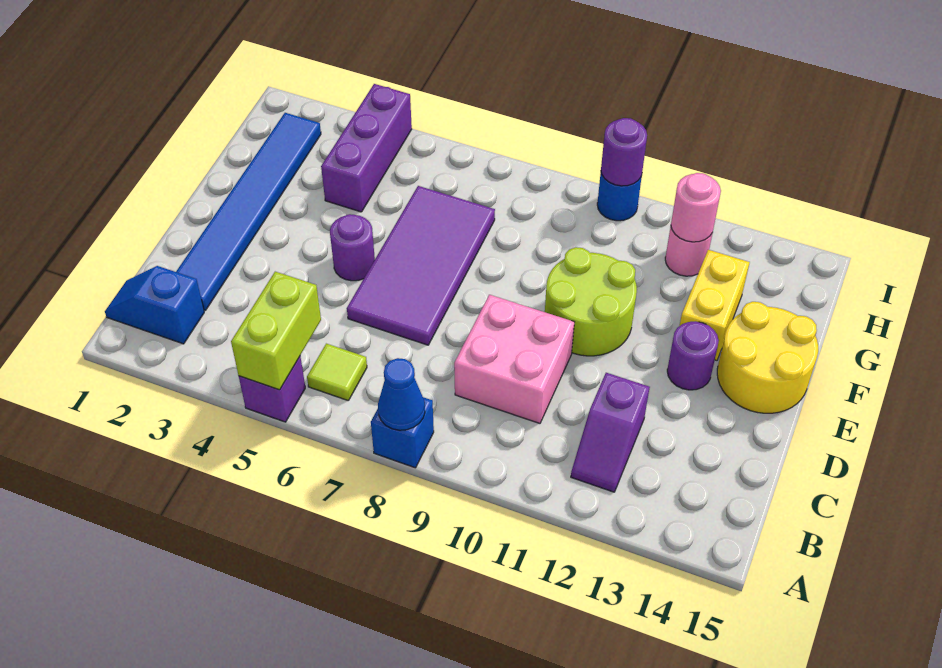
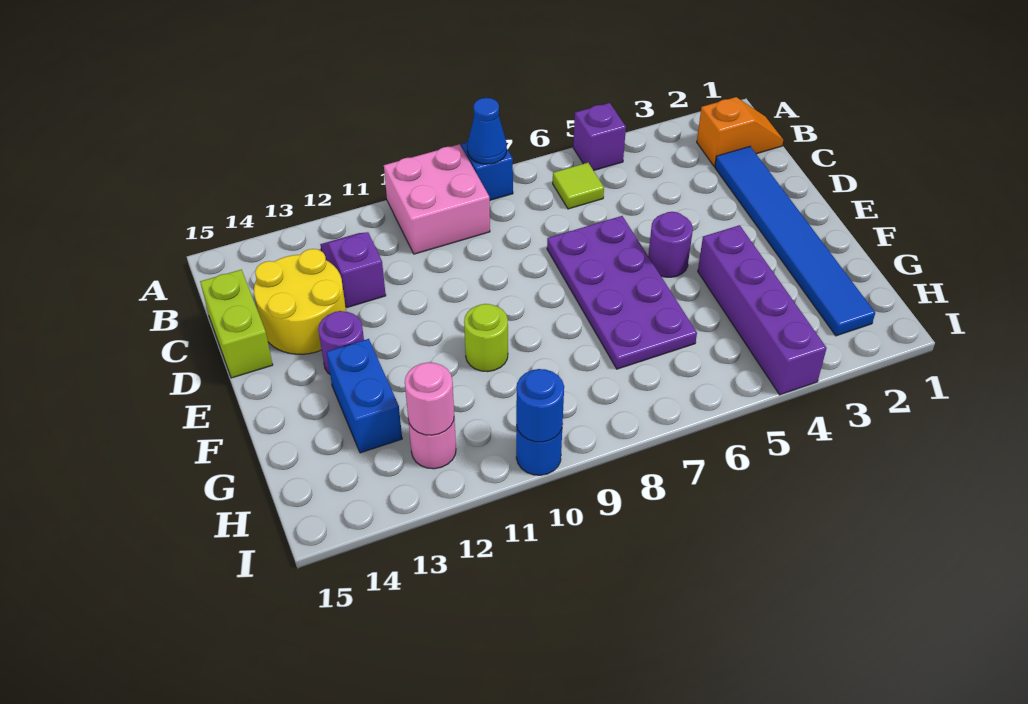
lime brick A5:B5 level 2 -> lime brick C15:D15 level 1
blue slope B1:B2 level 1 top 2 -> orange slope B1:B2 level 1 top 2
pink brick C9:D10 level 1 -> pink brick A9:B10 level 1
purple tile D6:G7 level 1 -> purple plate D6:G7 level 1
lime round brick E10:F11 level 1 -> lime round brick F10 level 1
yellow round brick E14:F15 level 1 -> yellow round brick C13:D14 level 1
yellow brick F13:G13 level 1 -> blue brick F13:G13 level 1
purple brick G4:I4 level 1 -> purple brick F4:I4 level 1
purple round brick I10 level 2 -> blue round brick I10 level 2

